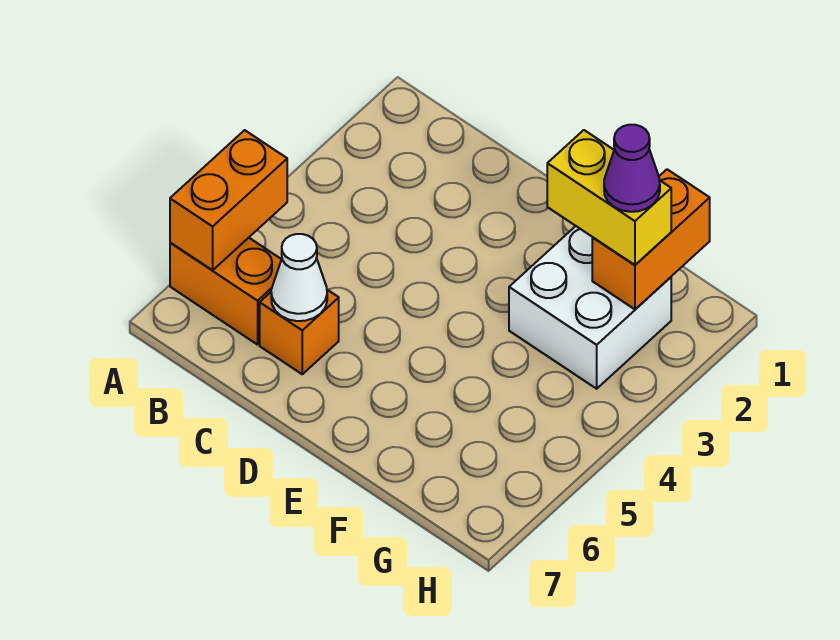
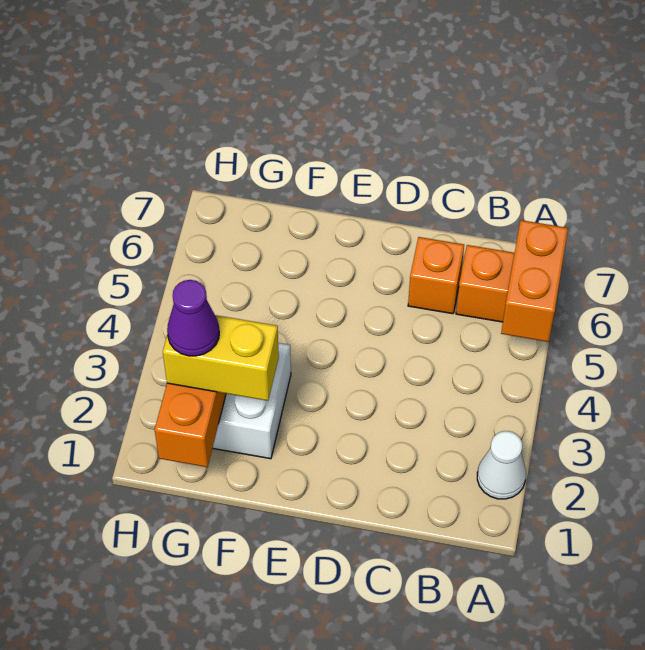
white cone C6 level 2 -> white cone A2 level 1

